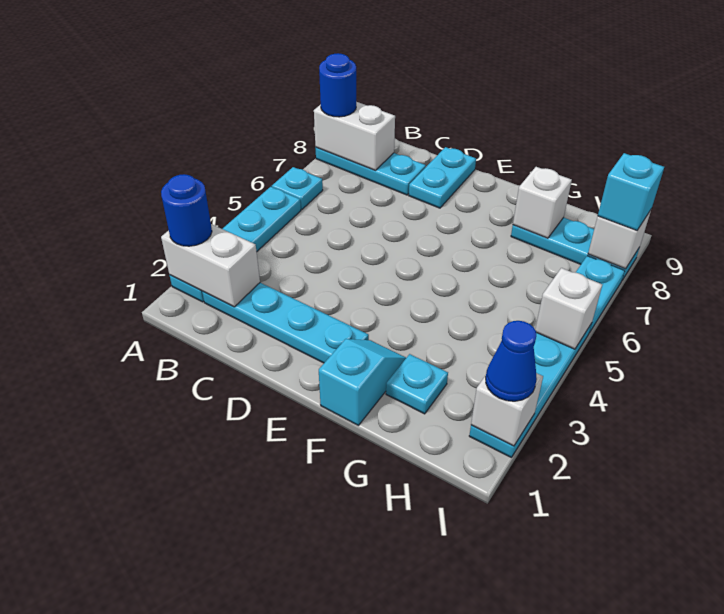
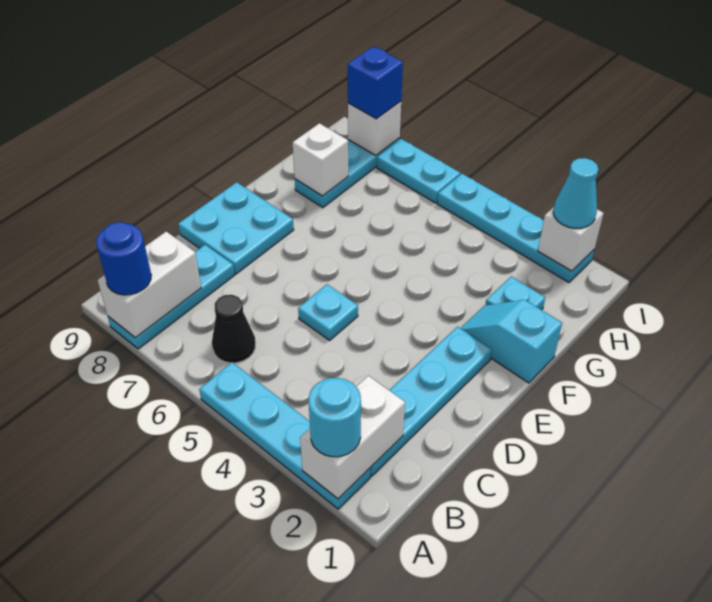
blue round brick A2 level 3 -> cyan round brick A2 level 3
cyan plate A6 level 1 -> cyan plate D5 level 1
none -> black cone B6 level 1
cyan plate D8:D9 level 1 -> cyan plate D8:E9 level 1
blue cone I2 level 3 -> cyan cone I2 level 3
white brick I5 level 2 -> none
cyan brick I8 level 3 -> blue brick I8 level 3

